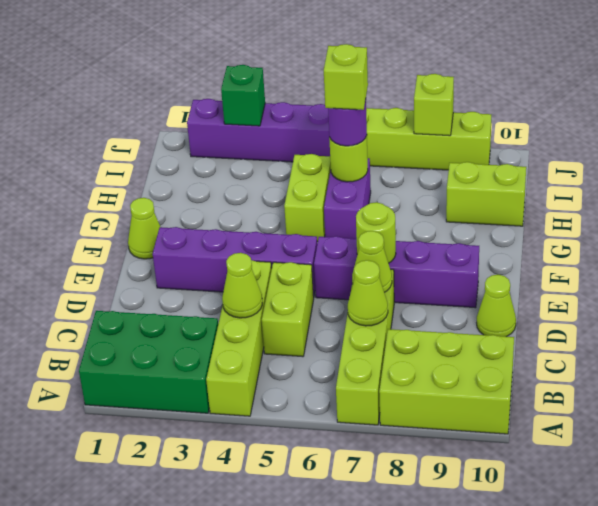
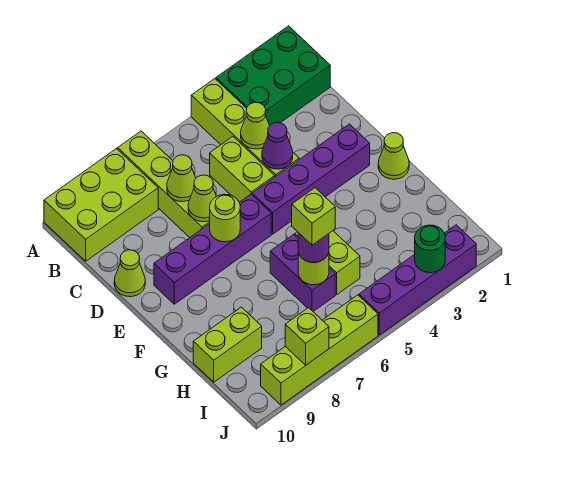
none -> purple cone D4 level 2
green brick J3 level 2 -> green round brick J3 level 2

